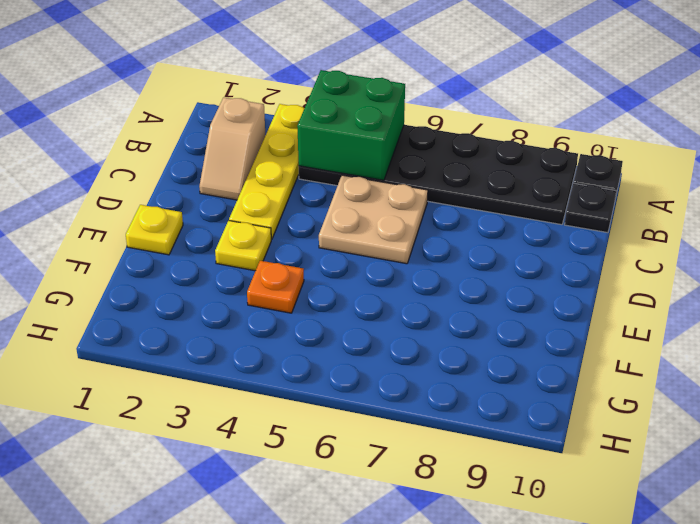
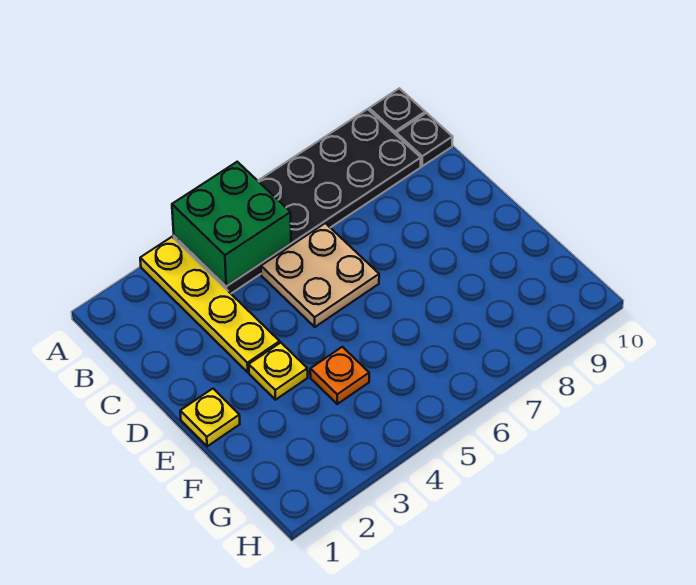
tan slope B2:C2 level 1 top B -> none

